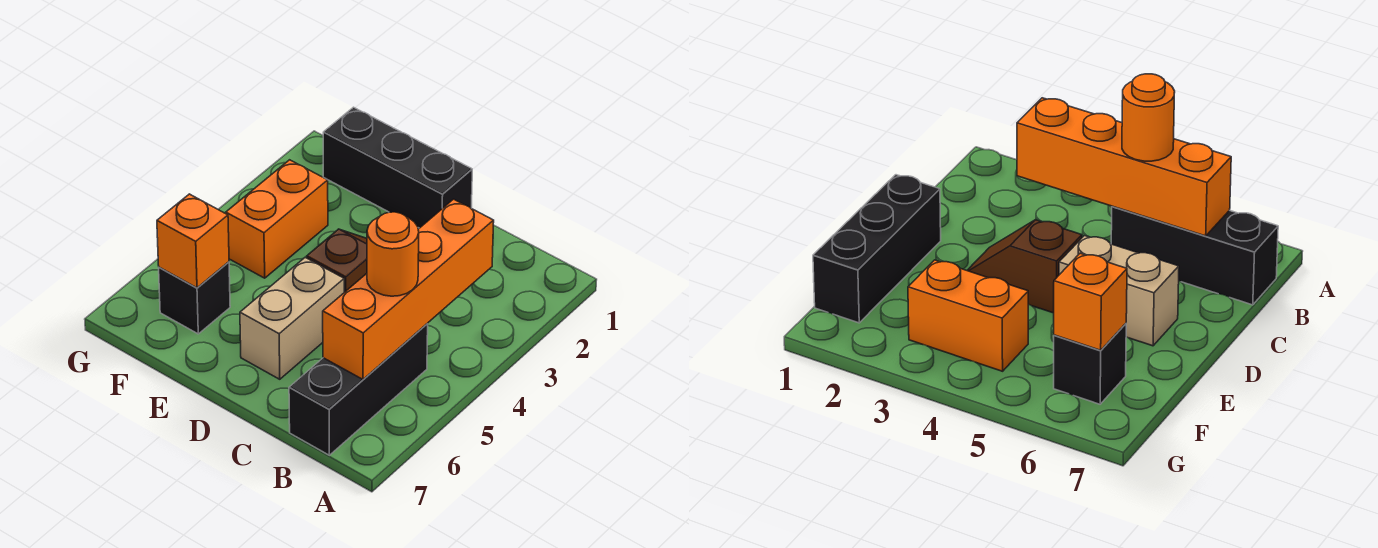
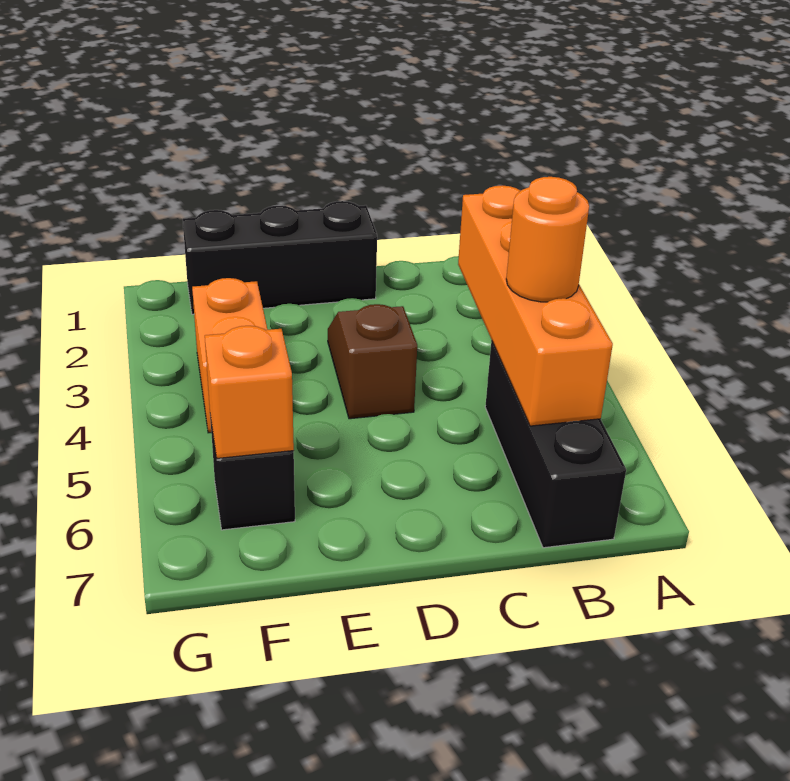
tan brick D5:D6 level 1 -> none

